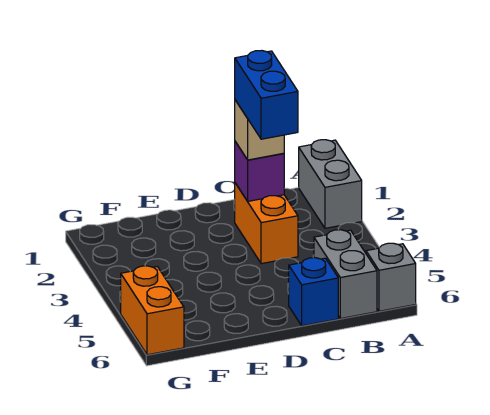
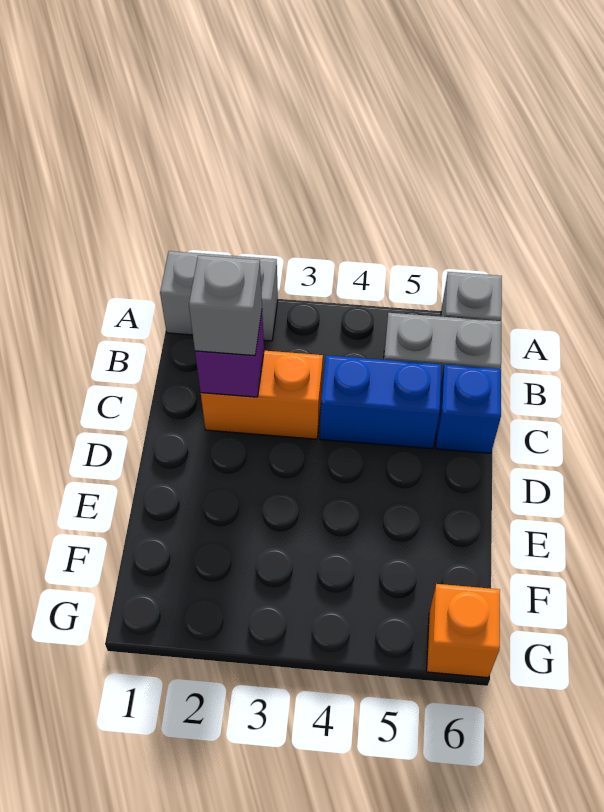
tan brick C2 level 3 -> grey brick C2 level 3
blue brick C2:C3 level 4 -> blue brick C4:C5 level 1
orange brick G5:G6 level 1 -> orange brick G6 level 1

